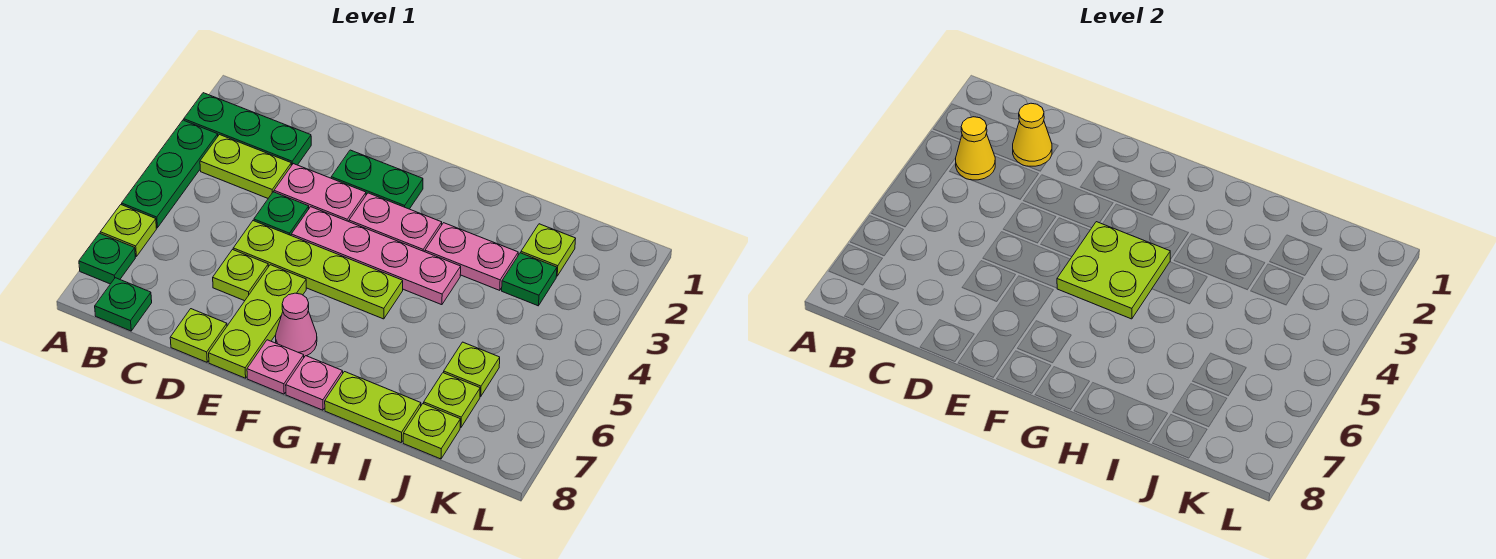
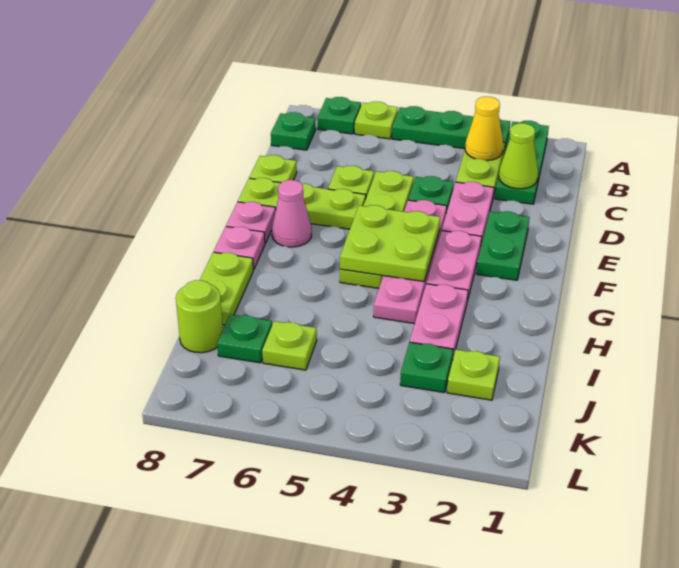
yellow cone C2 level 2 -> lime cone C2 level 2
lime plate J7 level 1 -> green plate J7 level 1
lime plate J8 level 1 -> lime round brick J8 level 1

